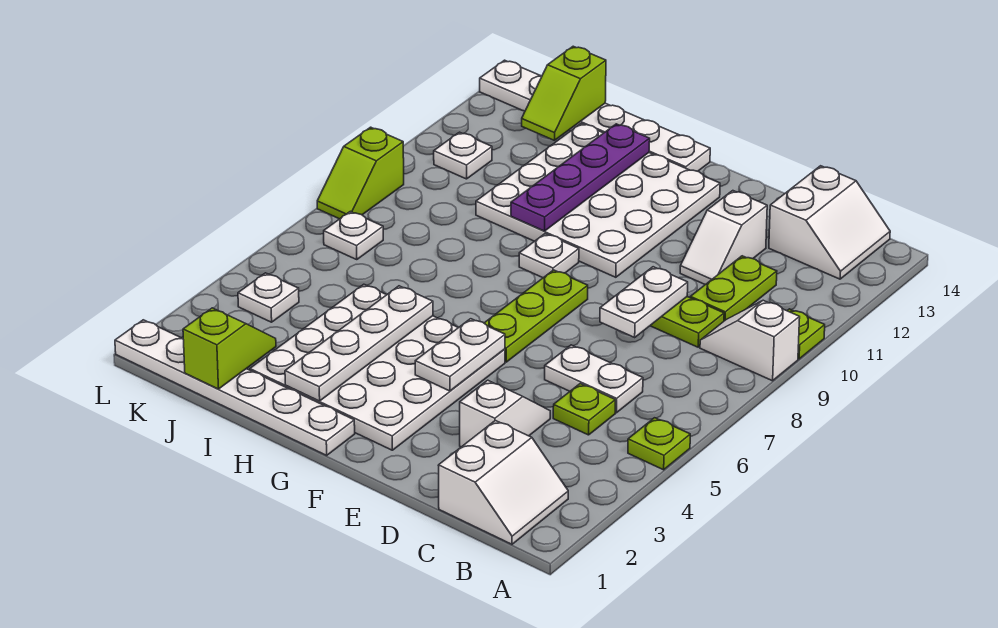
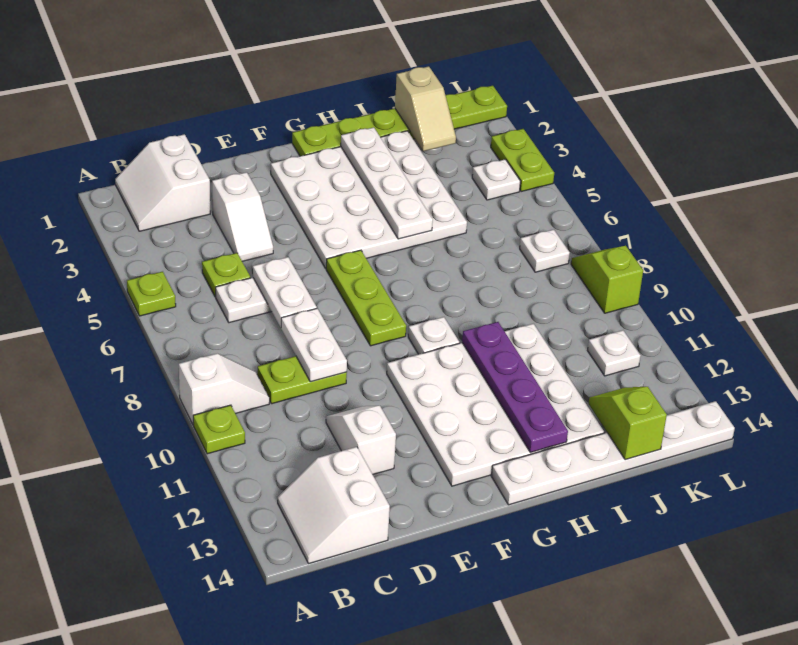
lime plate C10:C11 level 1 -> lime plate L3:L4 level 1
white plate F4:F5 level 2 -> white plate D6:D7 level 2
white plate G1:L1 level 1 -> lime plate G1:L1 level 1
lime slope J1:J2 level 2 top 1 -> tan slope J1:J2 level 2 top 1

